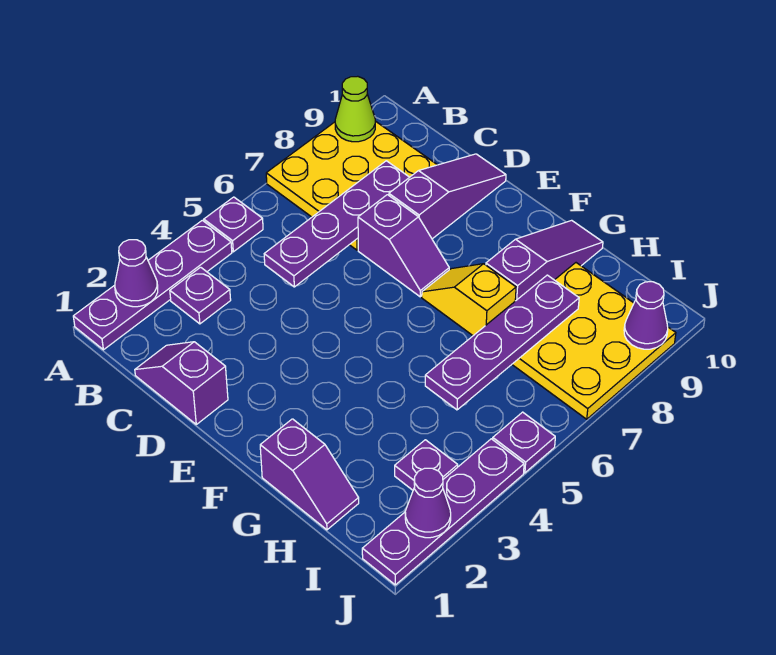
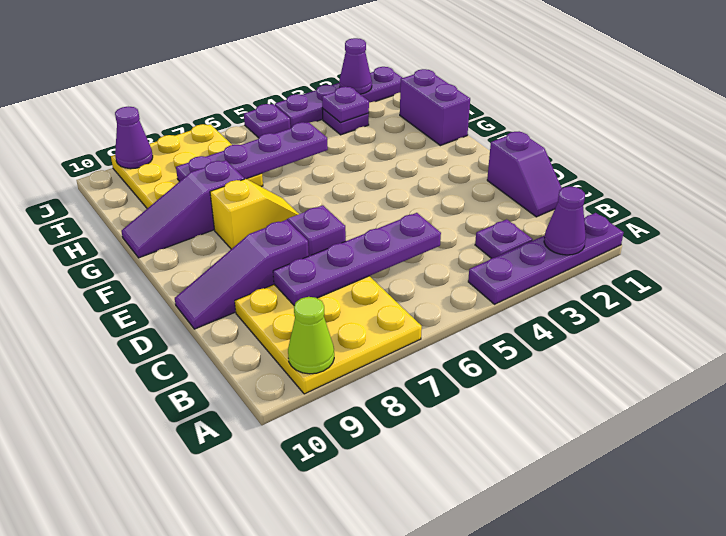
purple plate A5 level 1 -> purple plate I3 level 2
yellow slope F7:G7 level 1 top G -> yellow slope F7:F8 level 1 top 8
purple slope G1:H1 level 1 top G -> purple brick G1:H1 level 1

